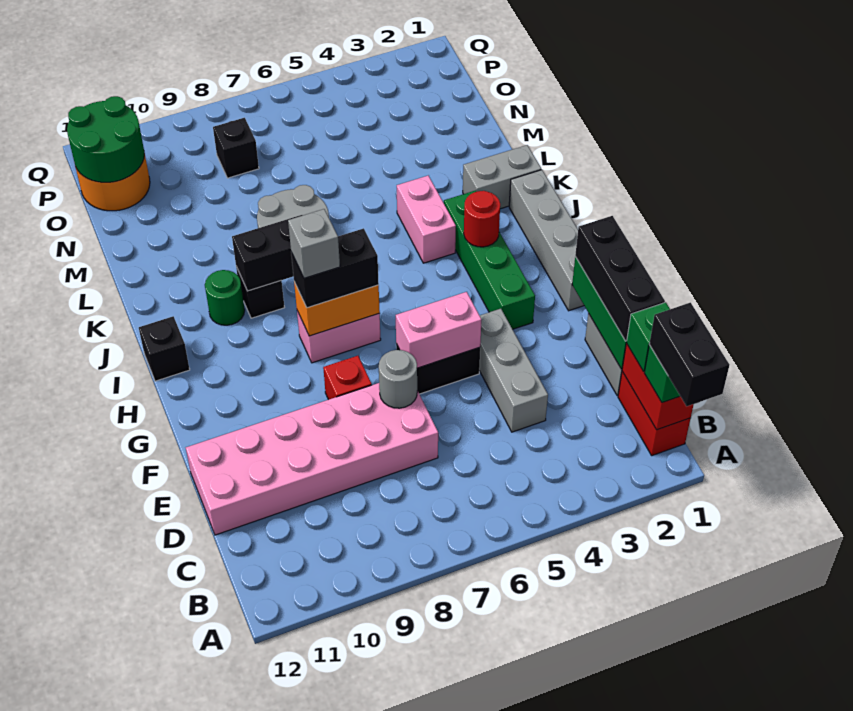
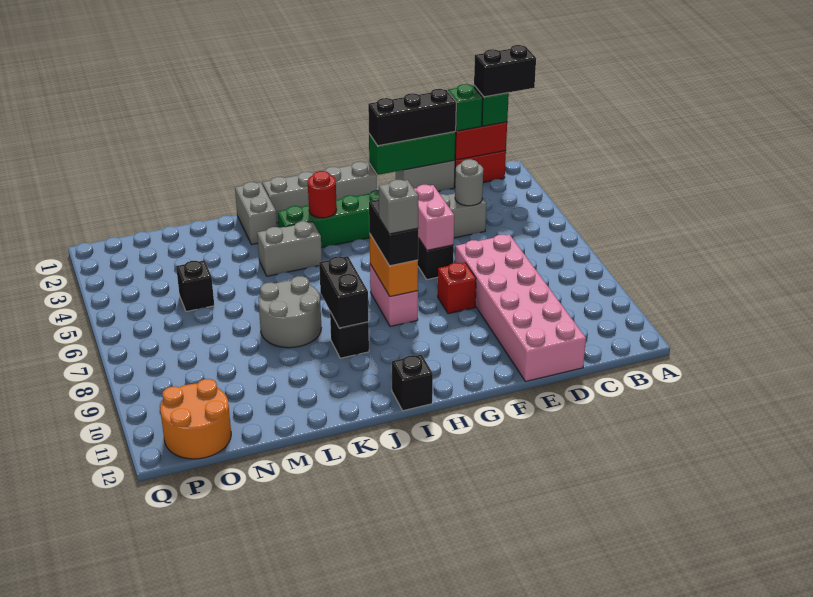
grey round brick E7 level 2 -> grey round brick D4 level 2
pink brick J4:K4 level 1 -> grey brick J4:K4 level 1
green round brick J10 level 1 -> none
black brick O8 level 1 -> black brick N5 level 1
green round brick O11:P12 level 2 -> none

